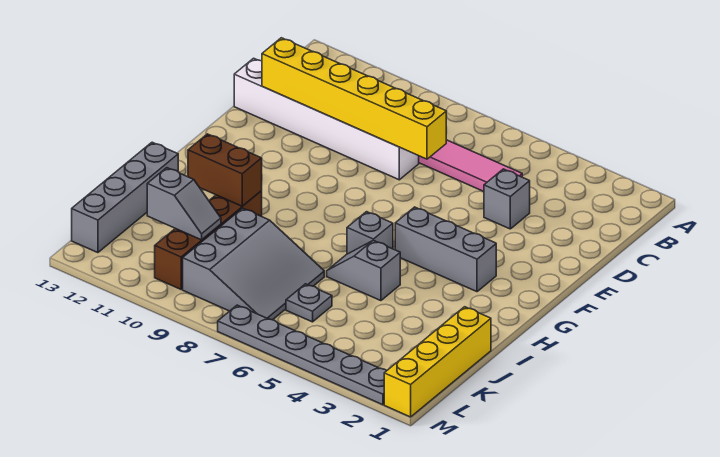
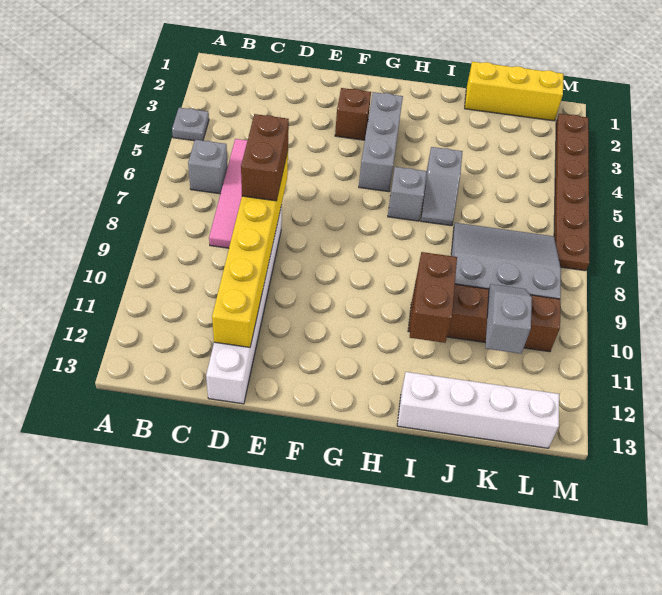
grey brick D4 level 1 -> grey brick B6 level 1
none -> brown brick D7:D8 level 3
none -> brown brick F3 level 1
grey brick I13:L13 level 1 -> white brick I13:L13 level 1
yellow brick J1:M1 level 1 -> yellow brick J1:L1 level 1
grey plate K6 level 1 -> grey plate A4 level 1
grey plate M2:M7 level 1 -> brown plate M2:M7 level 1

